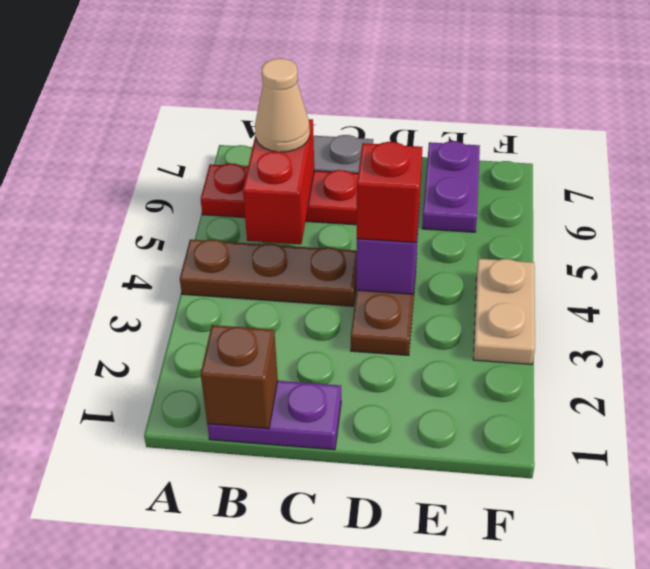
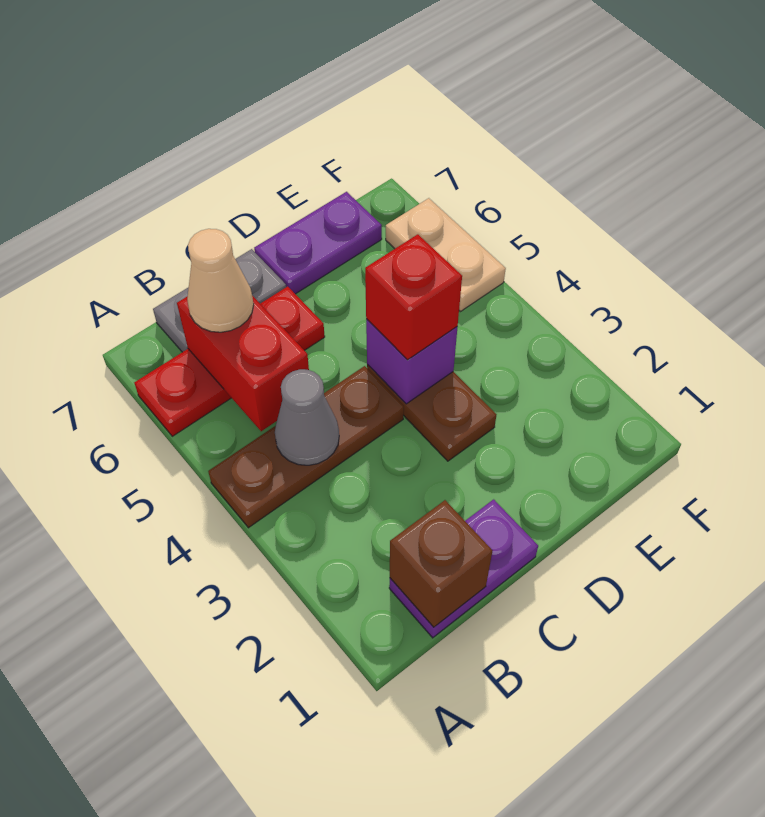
none -> grey cone B4 level 2
purple plate E6:E7 level 1 -> purple plate D7:E7 level 1
tan plate F3:F4 level 1 -> tan plate F5:F6 level 1

